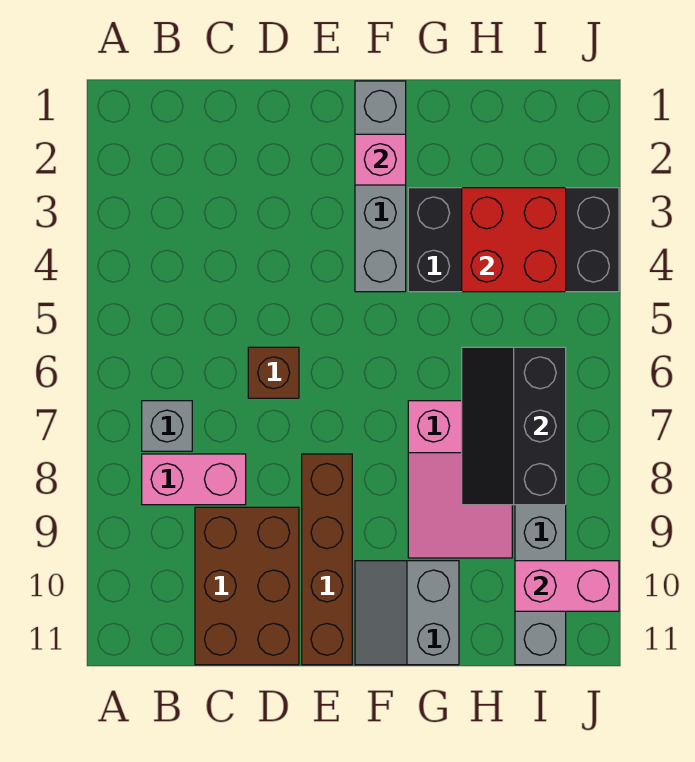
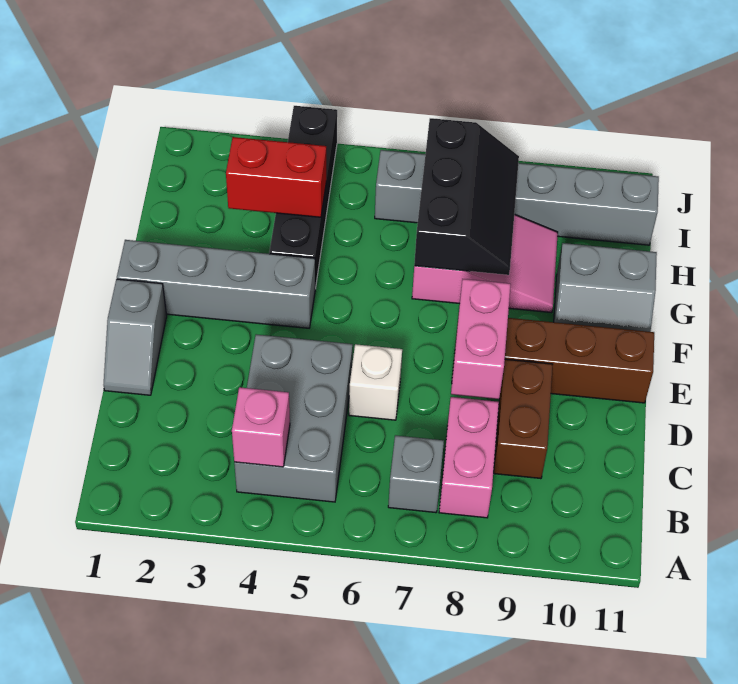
none -> grey brick B4:D5 level 1
brown brick C9:D11 level 1 -> brown brick C9:D9 level 1
none -> grey slope D1:E1 level 1 top E
brown brick D6 level 1 -> white brick D6 level 1
pink brick F2 level 2 -> pink brick B4 level 2
black brick G3:J4 level 1 -> black brick G4:J4 level 1
red brick H3:I4 level 2 -> red brick H3:H4 level 2
black slope H6:I8 level 2 top I -> black slope G7:I8 level 2 top 7
pink brick I10:J10 level 2 -> pink brick D8:E8 level 2

